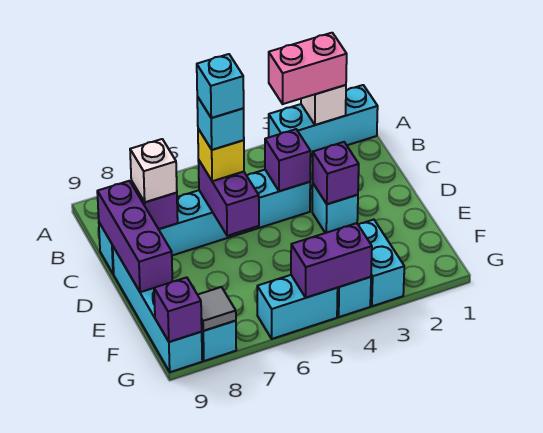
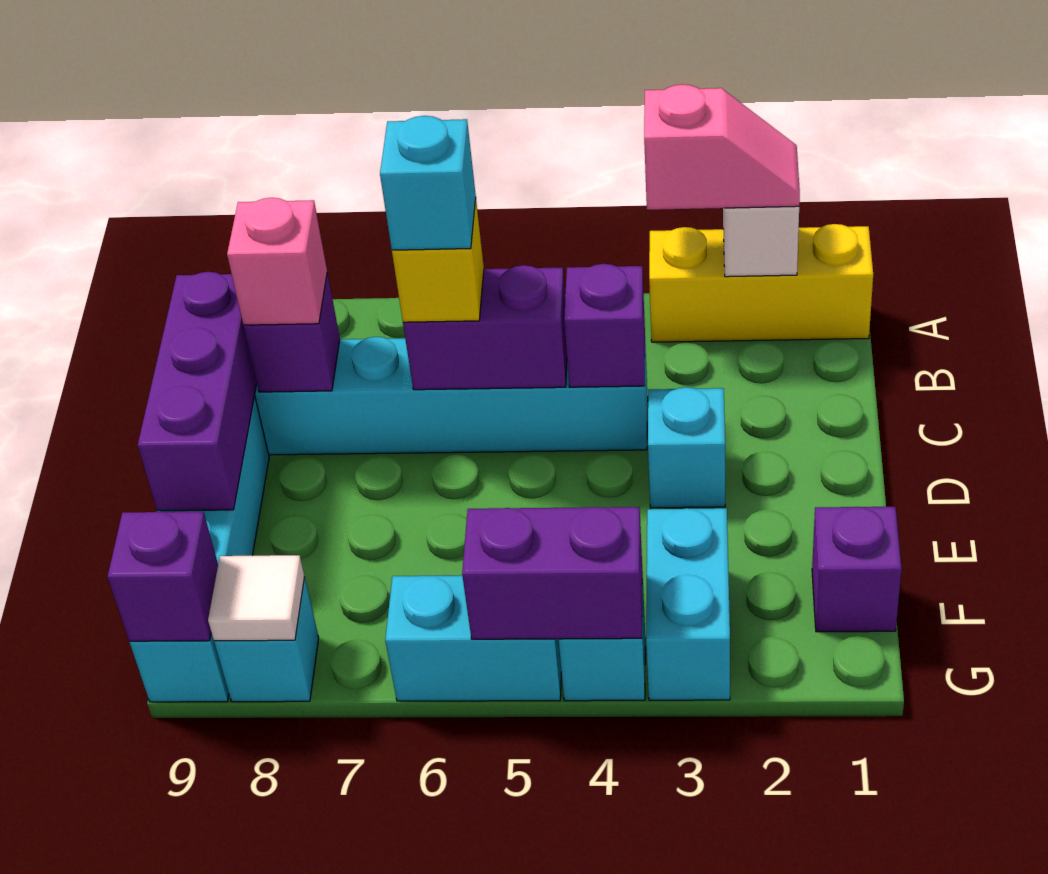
cyan brick A1:A3 level 1 -> yellow brick A1:A3 level 1
pink brick A2:A3 level 3 -> pink slope A2:A3 level 3 top 3
purple brick C6:D6 level 2 -> purple brick C5:C6 level 2
cyan brick C6 level 5 -> none
white brick C8 level 3 -> pink brick C8 level 3
purple brick D3 level 2 -> purple brick F1 level 1
grey tile G8 level 2 -> white tile G8 level 2

